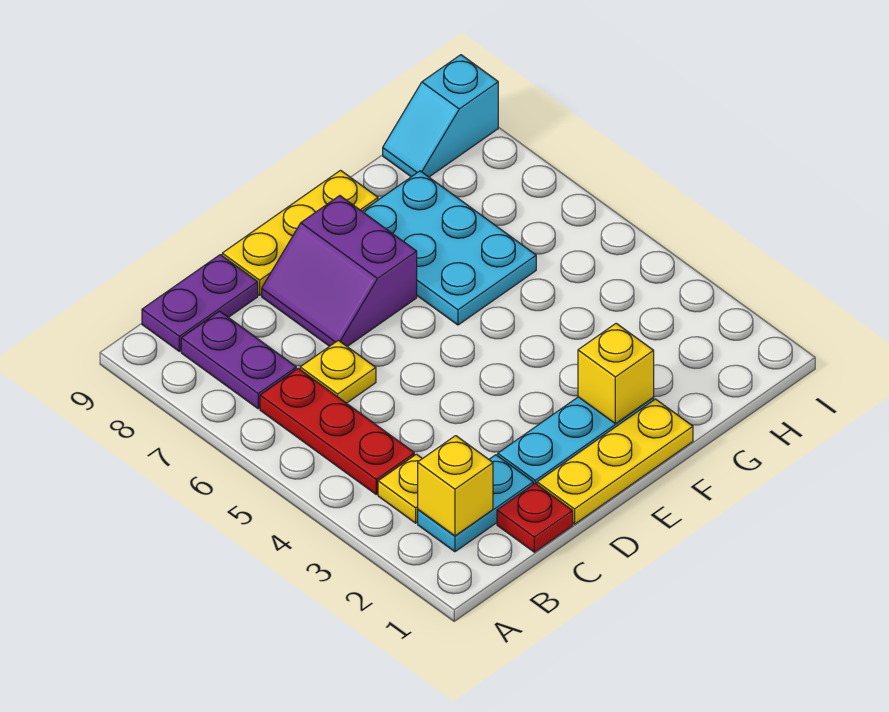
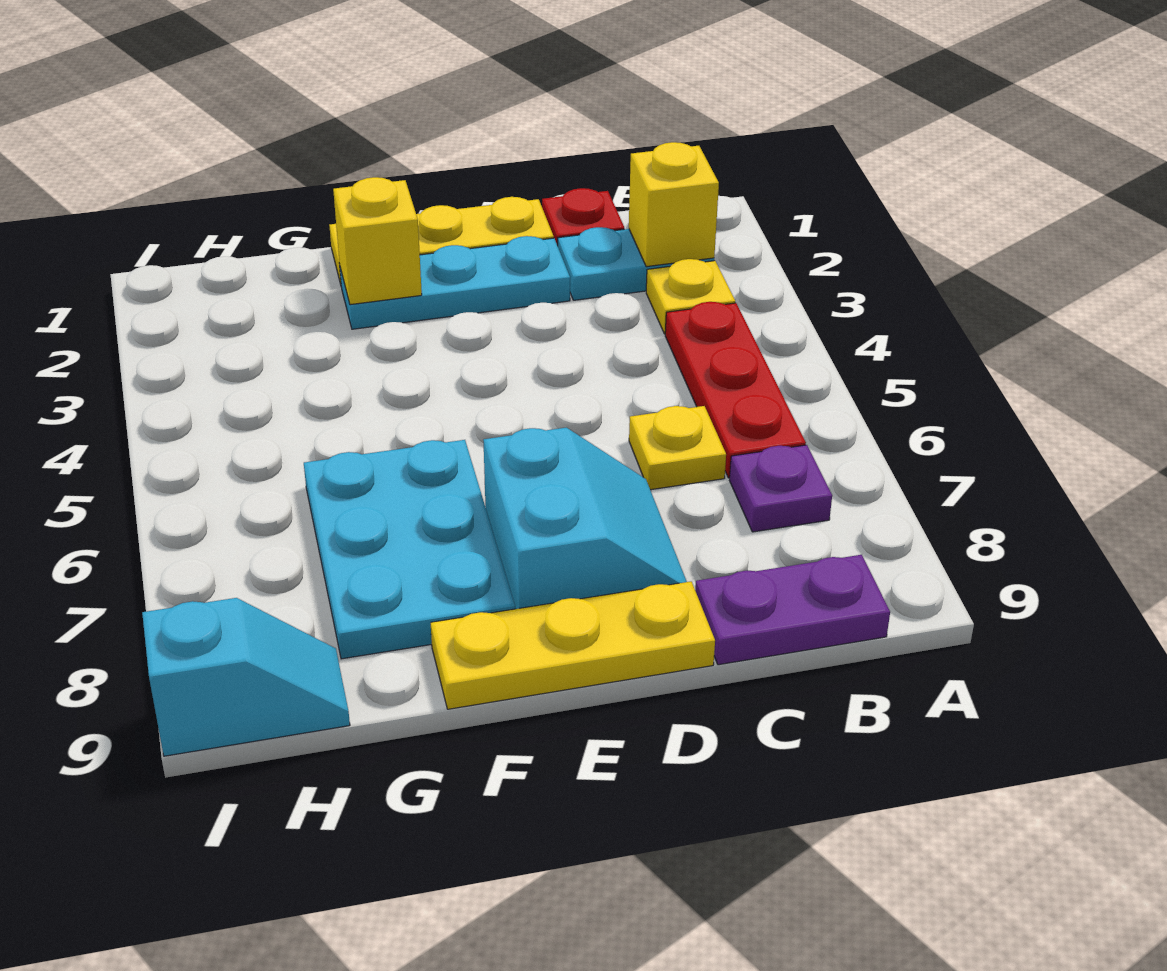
purple plate B7:B8 level 1 -> purple plate B7 level 1
purple slope D7:E8 level 1 top E -> cyan slope D7:E8 level 1 top E

